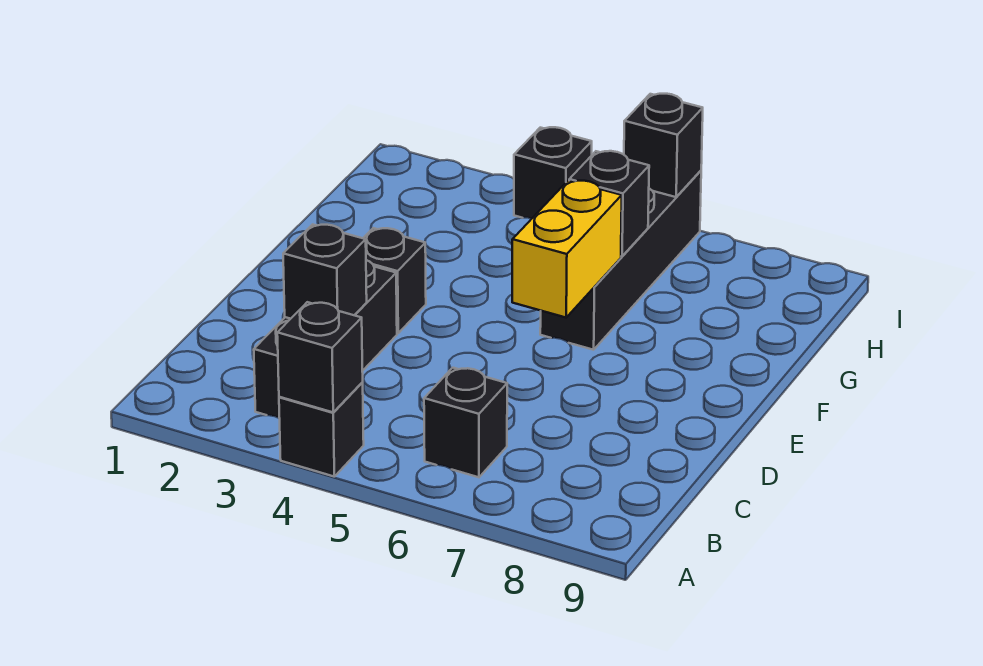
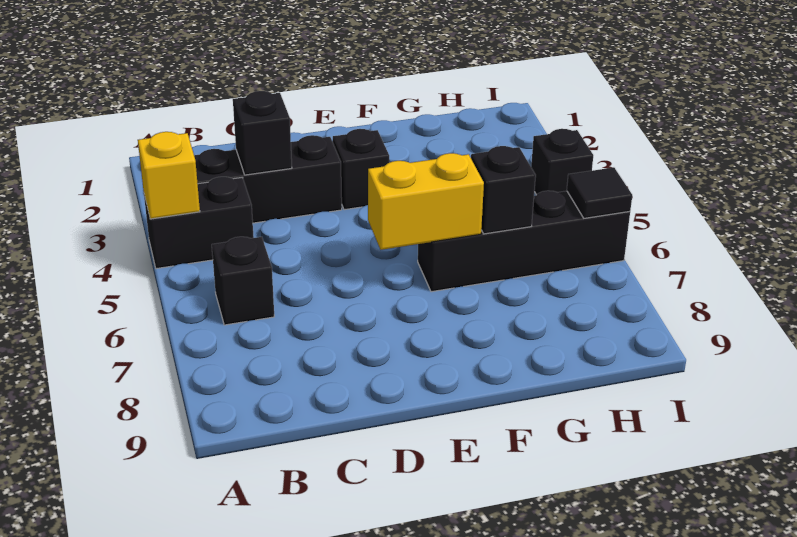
black brick A4 level 1 -> black brick A4:B4 level 1
black brick A4 level 2 -> yellow brick A4 level 2
black brick I6 level 2 -> black tile I6 level 2

